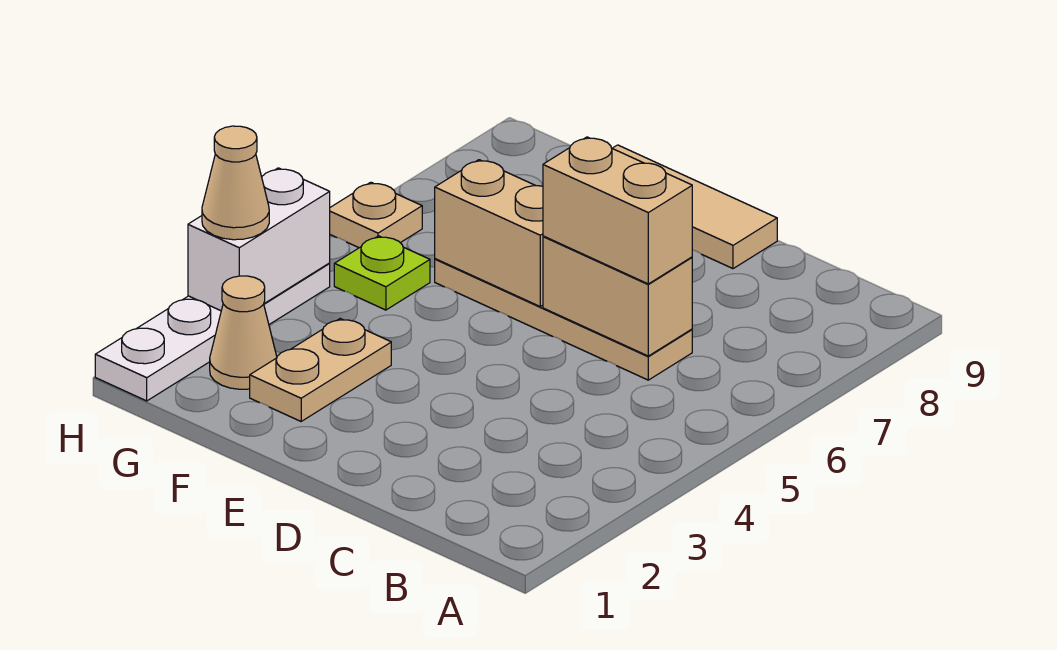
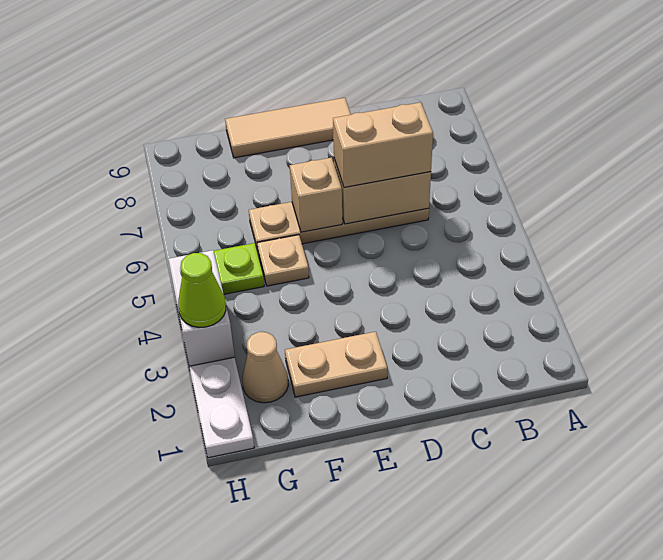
tan brick E6:F6 level 2 -> tan brick E6 level 2
tan plate F2:F3 level 1 -> tan plate E2:F2 level 1
tan cone H3 level 3 -> lime cone H3 level 3
tan plate H6 level 1 -> tan plate F5 level 1

